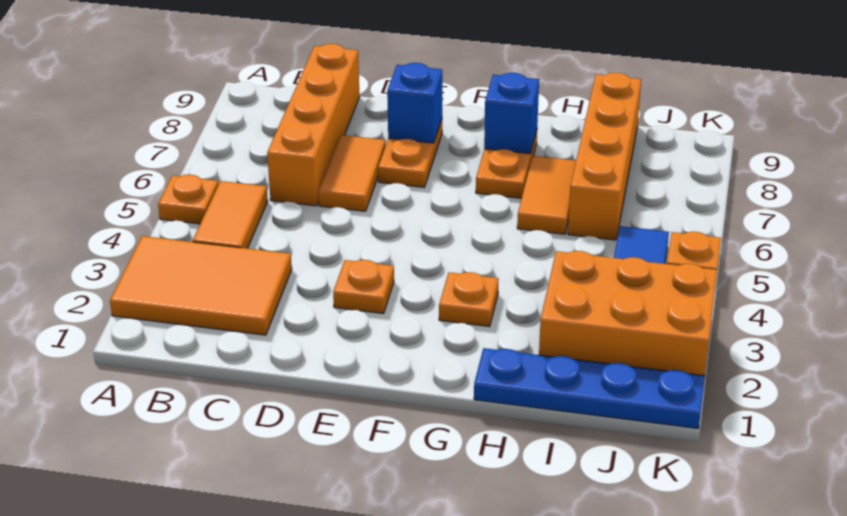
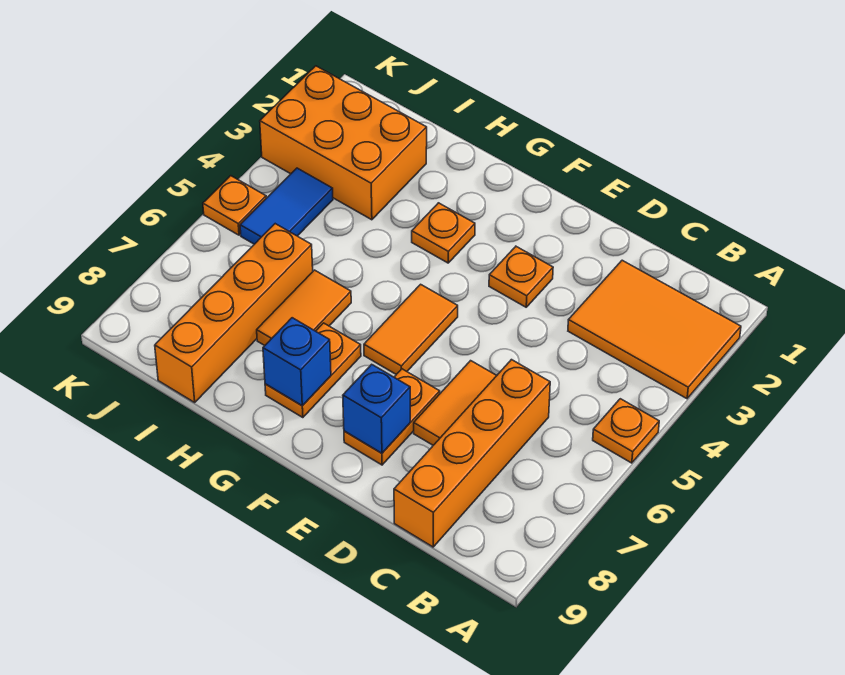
orange tile B4:B5 level 1 -> orange tile F5:F6 level 1
blue plate H1:K1 level 1 -> none

